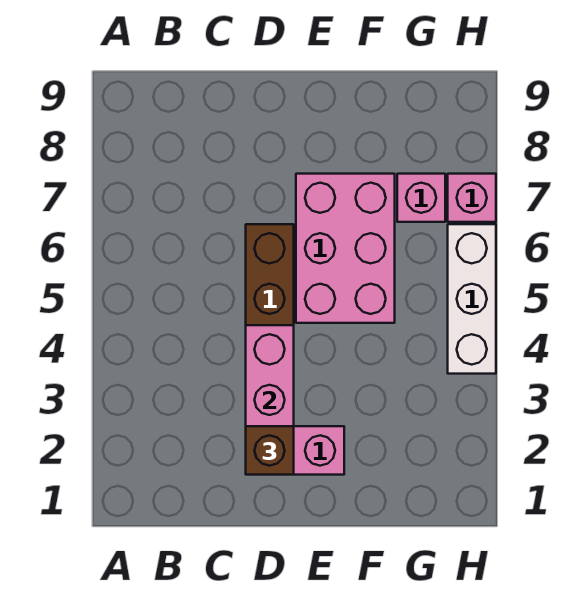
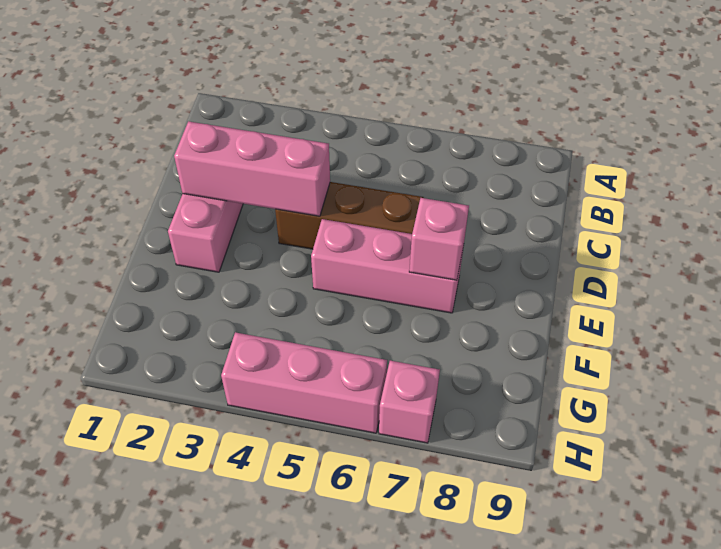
brown brick D2 level 3 -> none
pink brick E5:F7 level 1 -> pink brick E5:E7 level 1
pink brick G7 level 1 -> pink brick E7 level 2
white brick H4:H6 level 1 -> pink brick H4:H6 level 1

